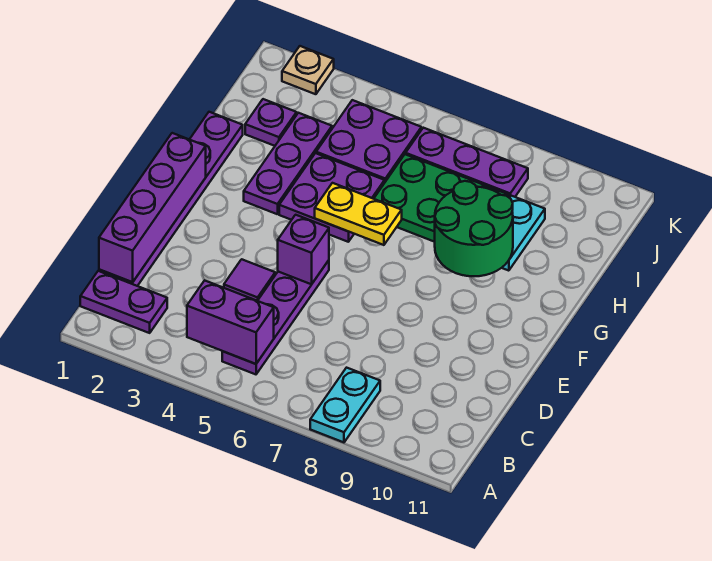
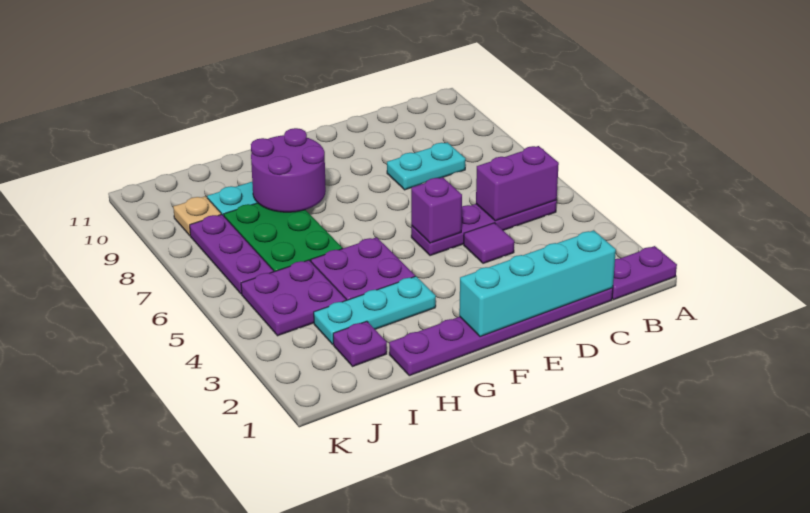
cyan plate A8:B8 level 1 -> cyan plate C8:D8 level 1
purple plate B1:B2 level 1 -> purple plate A1:B1 level 1
purple brick B4:B5 level 2 -> purple brick B5:C5 level 2
purple brick C1:F1 level 2 -> cyan brick C1:F1 level 2
purple plate G3:I3 level 1 -> cyan plate G3:I3 level 1
yellow plate G5:G6 level 2 -> none
green round brick G8:H9 level 2 -> purple round brick G8:H9 level 2
tan plate K2 level 1 -> tan plate J9 level 1

